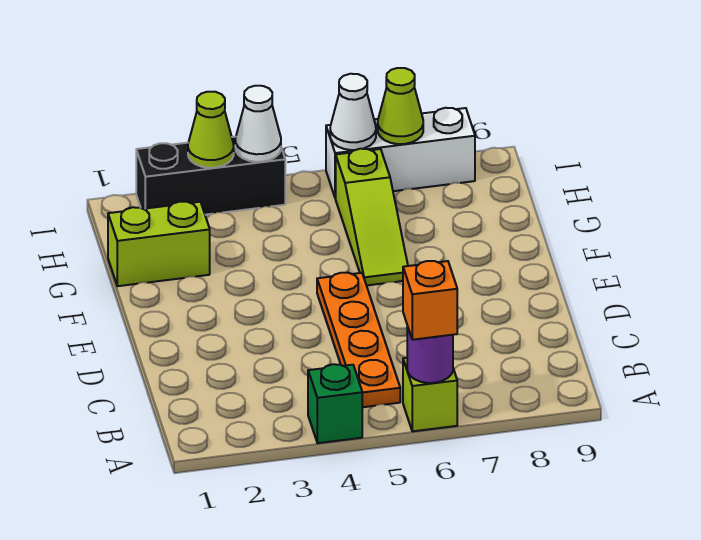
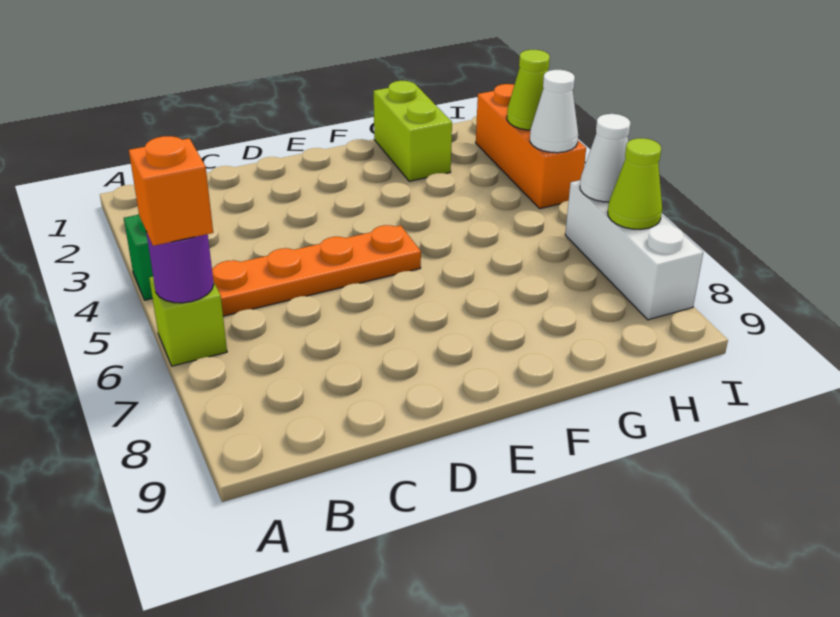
lime slope F6:H6 level 1 top H -> none
black brick I2:I4 level 1 -> orange brick I2:I4 level 1

